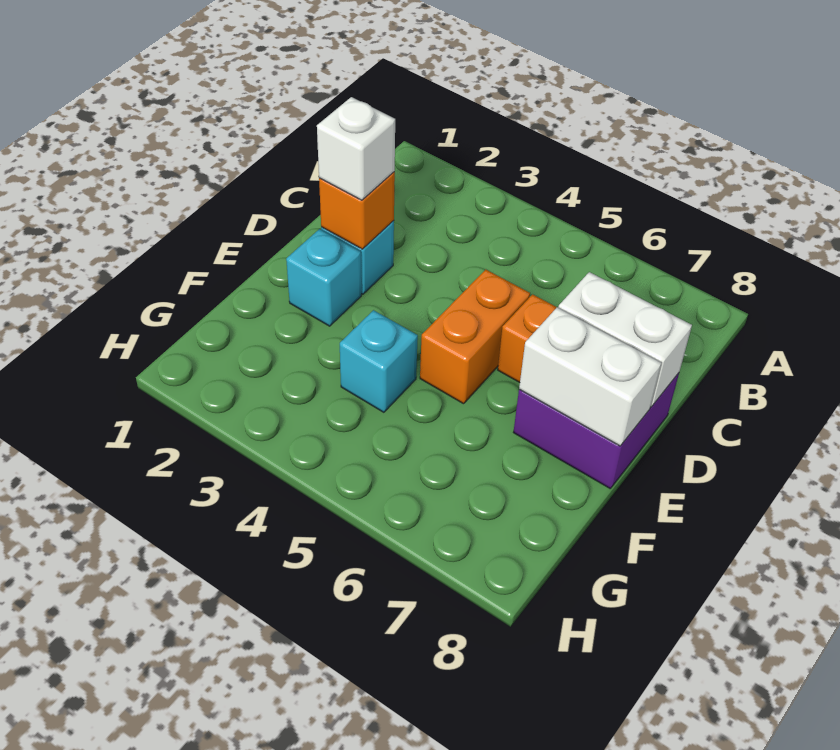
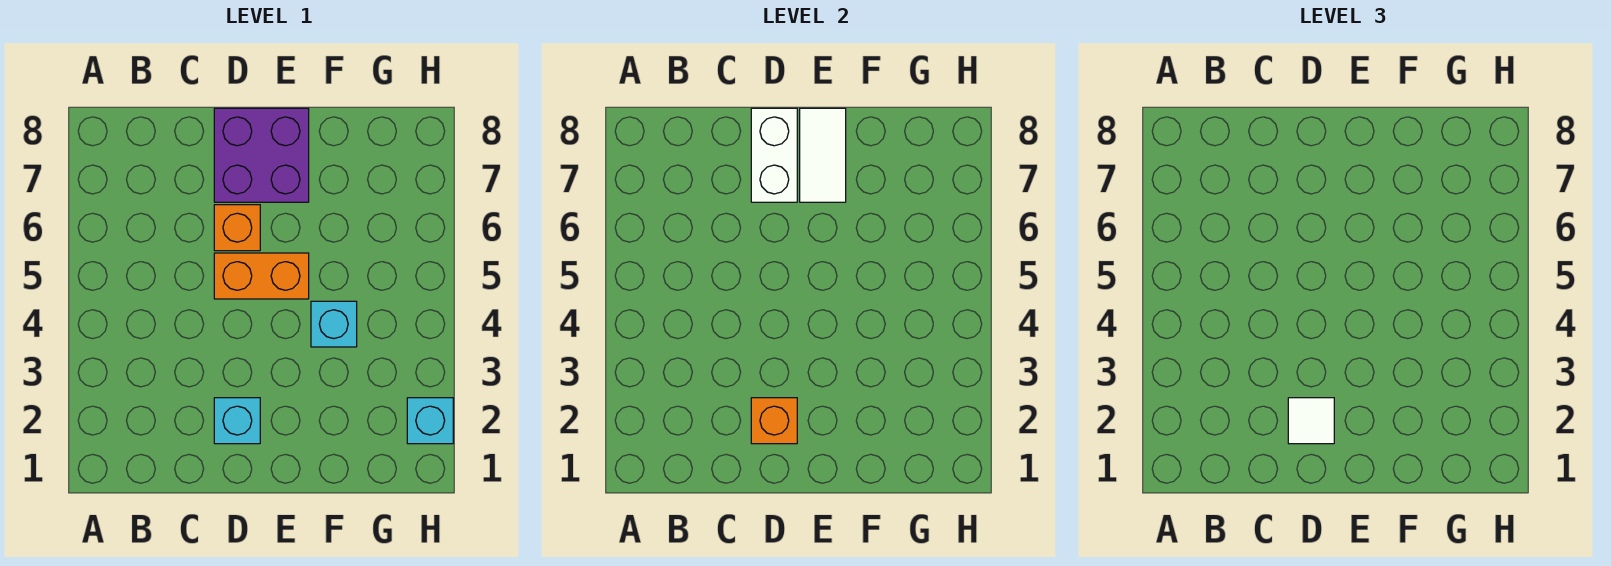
white brick D2 level 3 -> white tile D2 level 3
cyan brick E2 level 1 -> cyan brick H2 level 1
white brick E7:E8 level 2 -> white tile E7:E8 level 2

